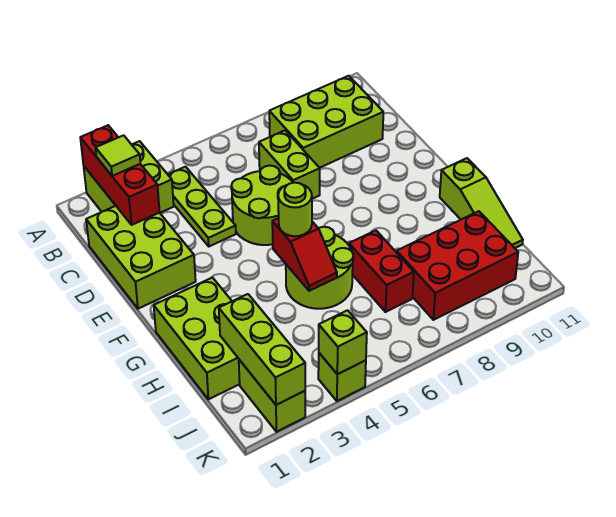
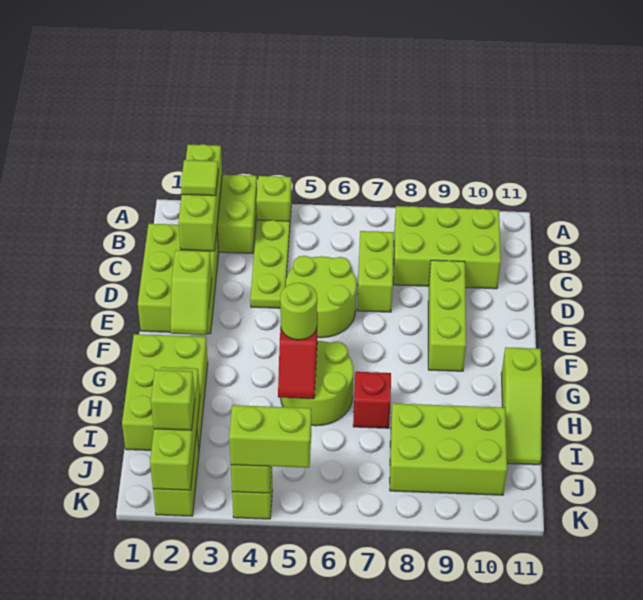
red brick A2:C2 level 2 -> lime brick A2:C2 level 2
none -> lime brick A4 level 1
none -> lime brick D9:F9 level 1
none -> lime slope E2:F2 level 2 top E
red brick H7:I7 level 1 -> red brick H7 level 1
red brick I8:J10 level 1 -> lime brick I8:J10 level 1
none -> lime brick J2 level 3
none -> lime brick K4:K5 level 3

